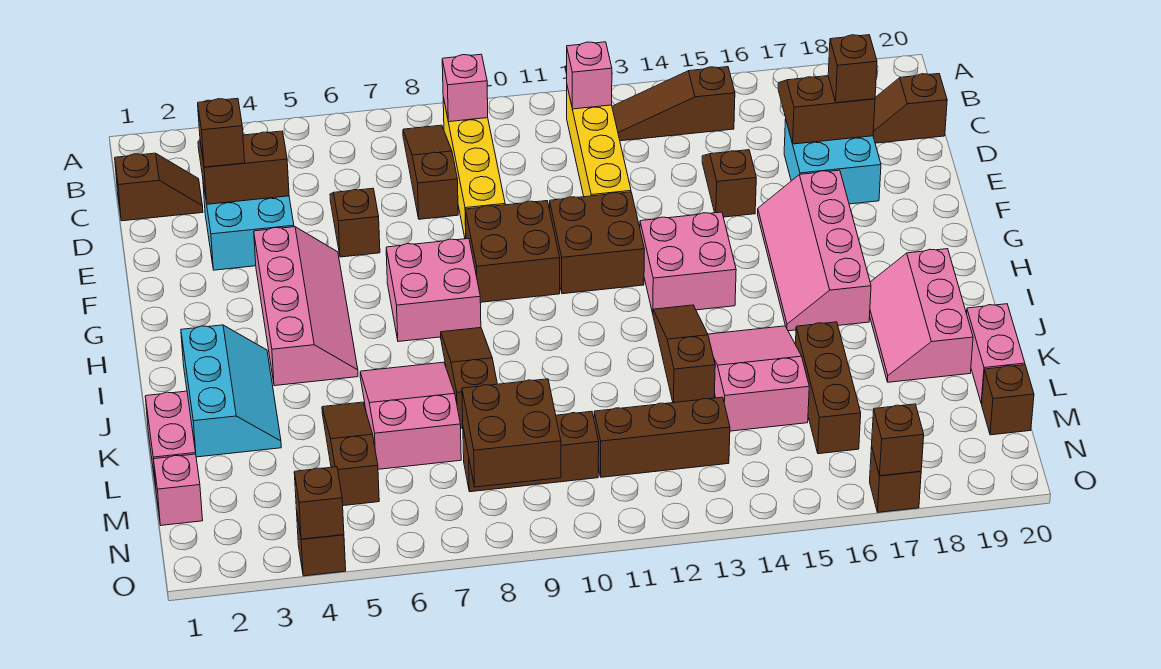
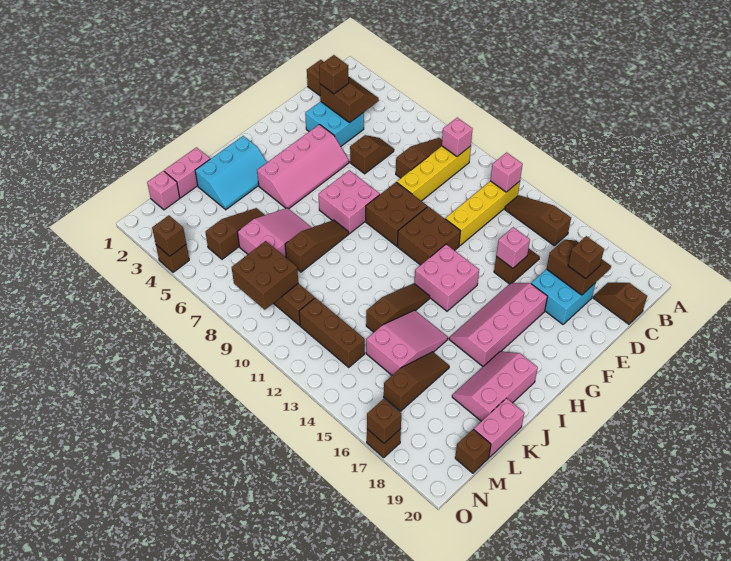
none -> pink brick E15 level 2
brown brick K16:M16 level 1 -> brown slope K16:M16 level 1 top M

